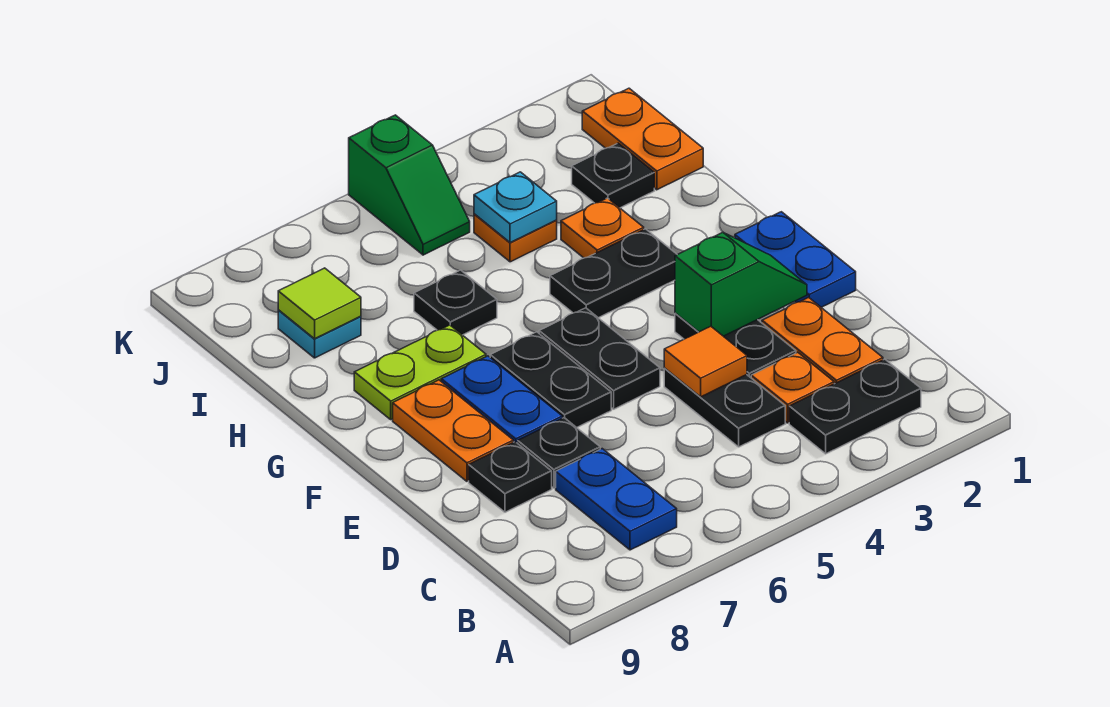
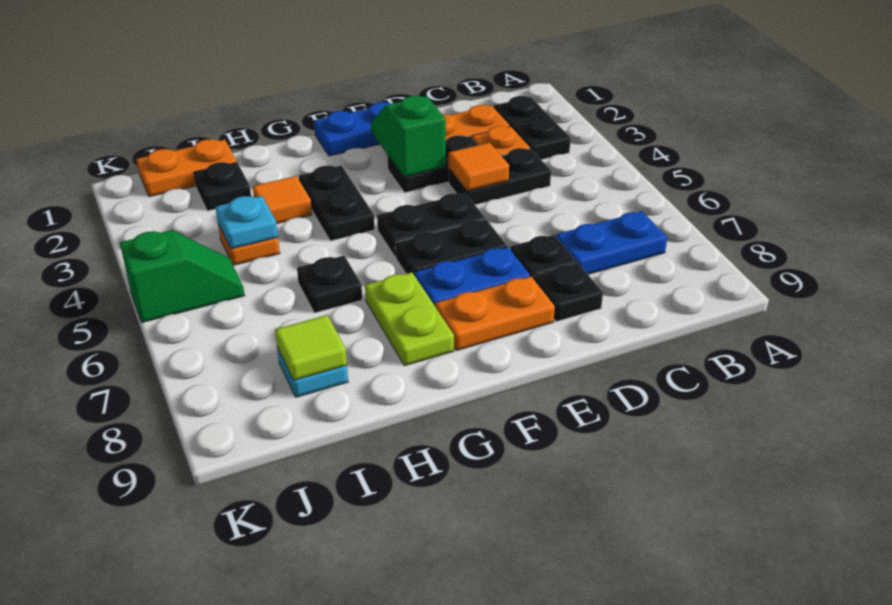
orange plate H3 level 1 -> orange tile H3 level 1

